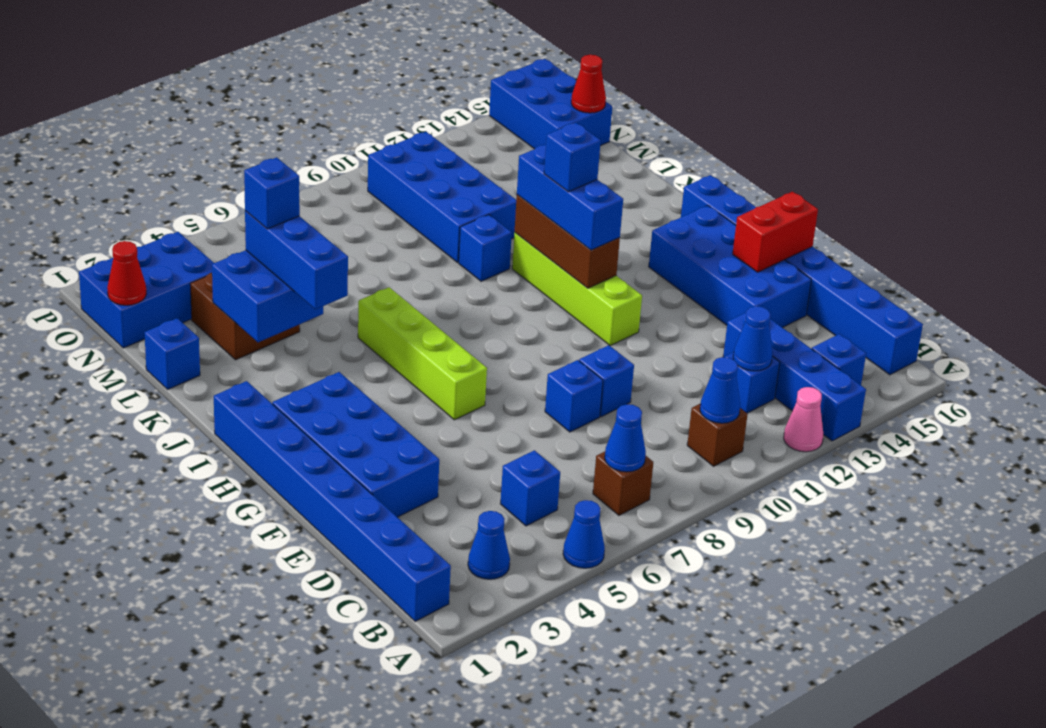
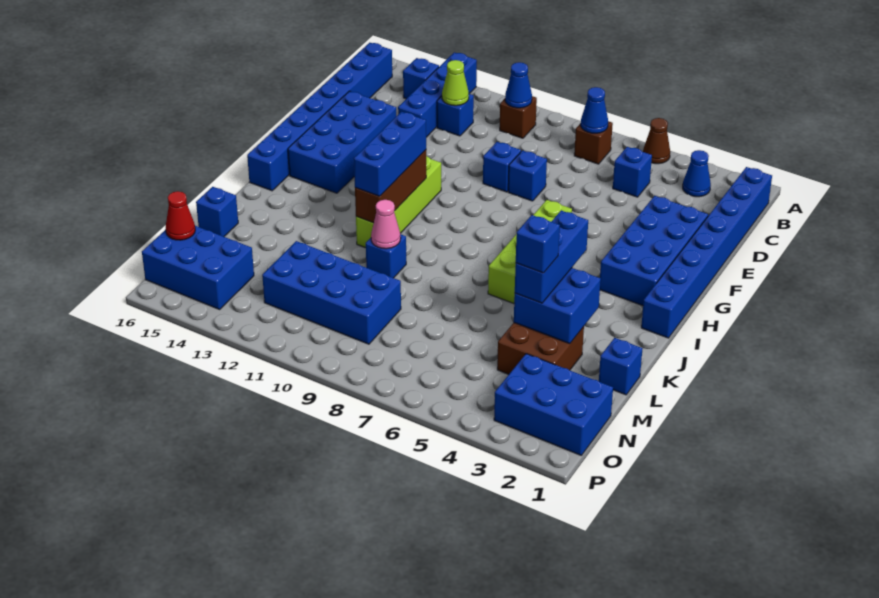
blue cone A5 level 1 -> brown cone A5 level 1
pink cone A12 level 1 -> pink cone K10 level 2
blue cone C12 level 2 -> lime cone C12 level 2
red brick F15:F16 level 2 -> none
blue brick I11 level 4 -> blue brick L16 level 1
blue brick L10:O11 level 1 -> blue brick M9:N12 level 1
red cone N1 level 2 -> none
blue brick N15:P16 level 1 -> blue brick N14:O16 level 1

